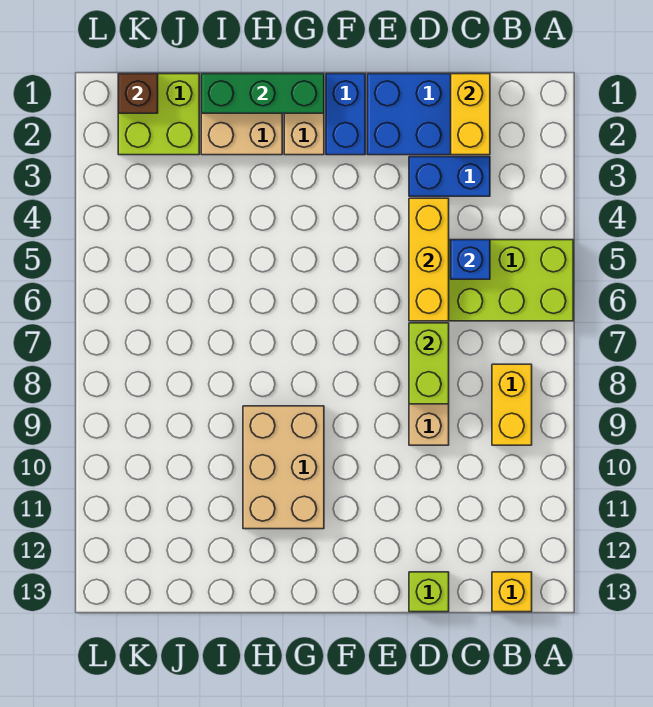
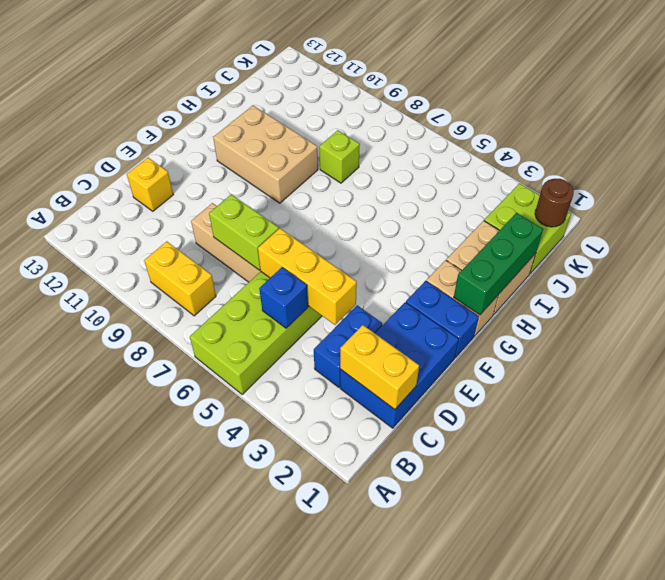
yellow brick B13 level 1 -> yellow brick D12 level 1
lime brick D13 level 1 -> lime brick I8 level 1
brown brick K1 level 2 -> brown round brick K1 level 2

